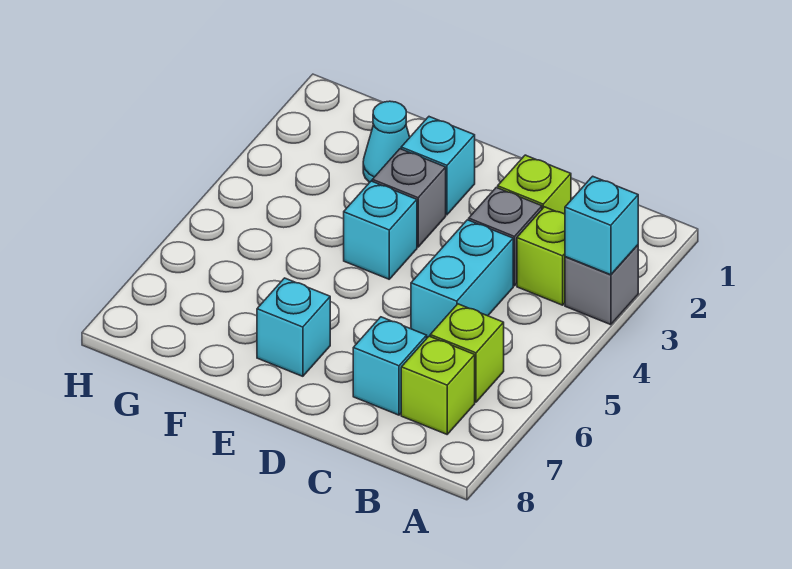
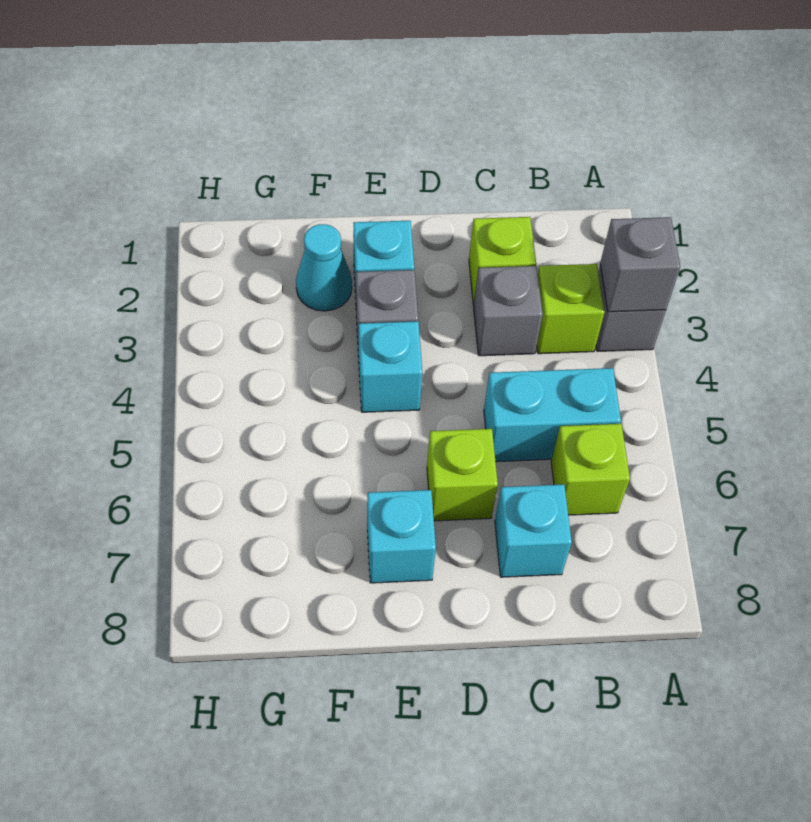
cyan brick A3 level 2 -> grey brick A3 level 2
lime brick B7 level 1 -> lime brick D6 level 1
cyan brick C4:C5 level 1 -> cyan brick B5:C5 level 1

